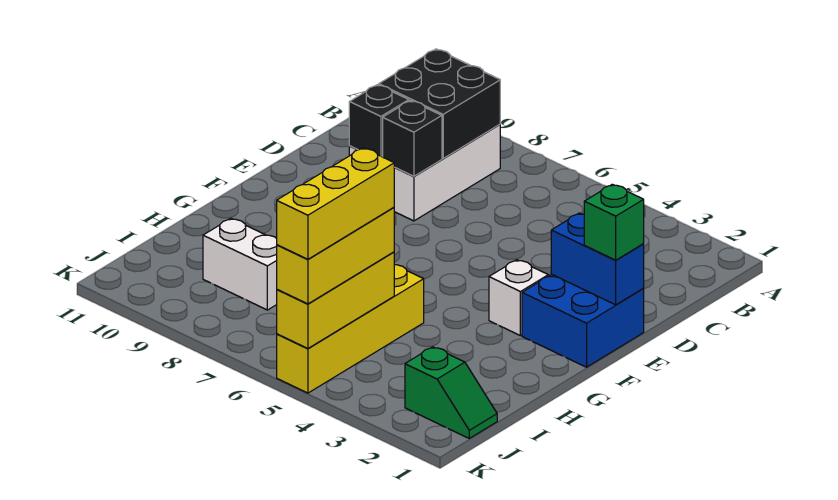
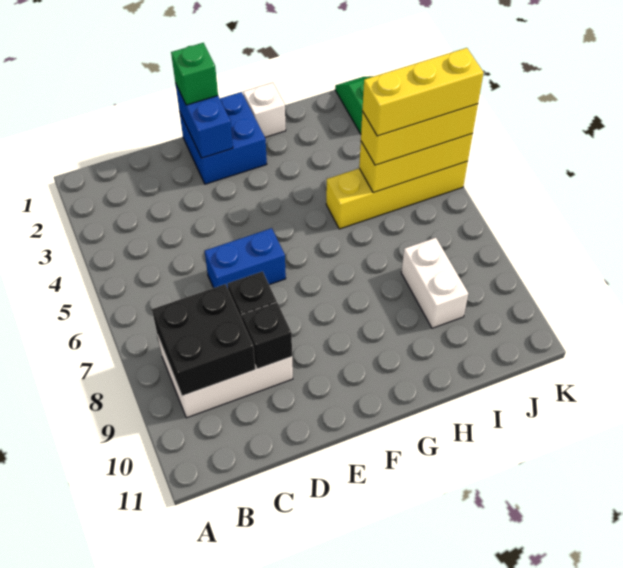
none -> blue brick D6:E6 level 1
white brick F3 level 1 -> white brick G1 level 1

